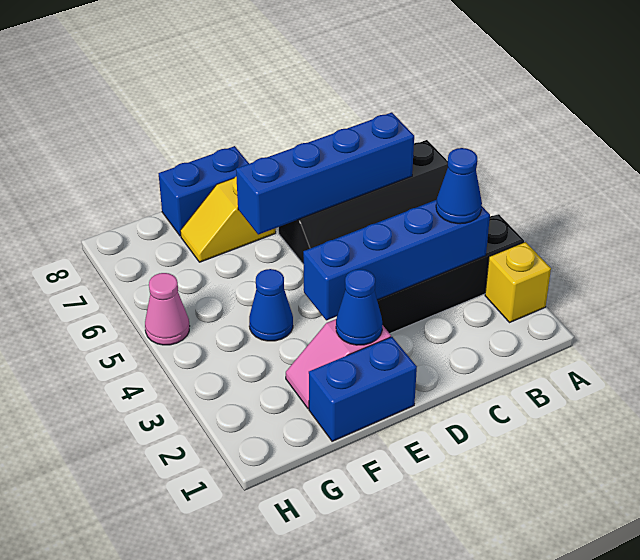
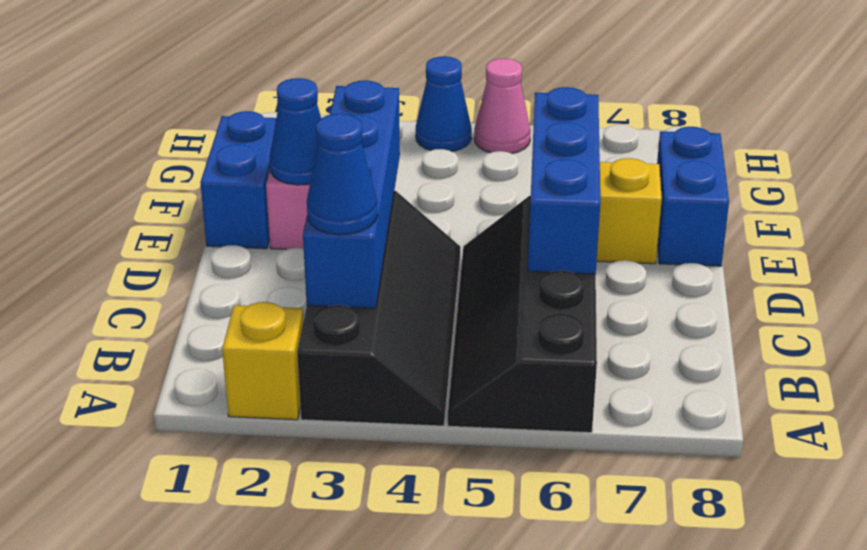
blue brick B6:E6 level 2 -> blue brick C6:E6 level 2
blue cone F4 level 1 -> blue cone H4 level 1

